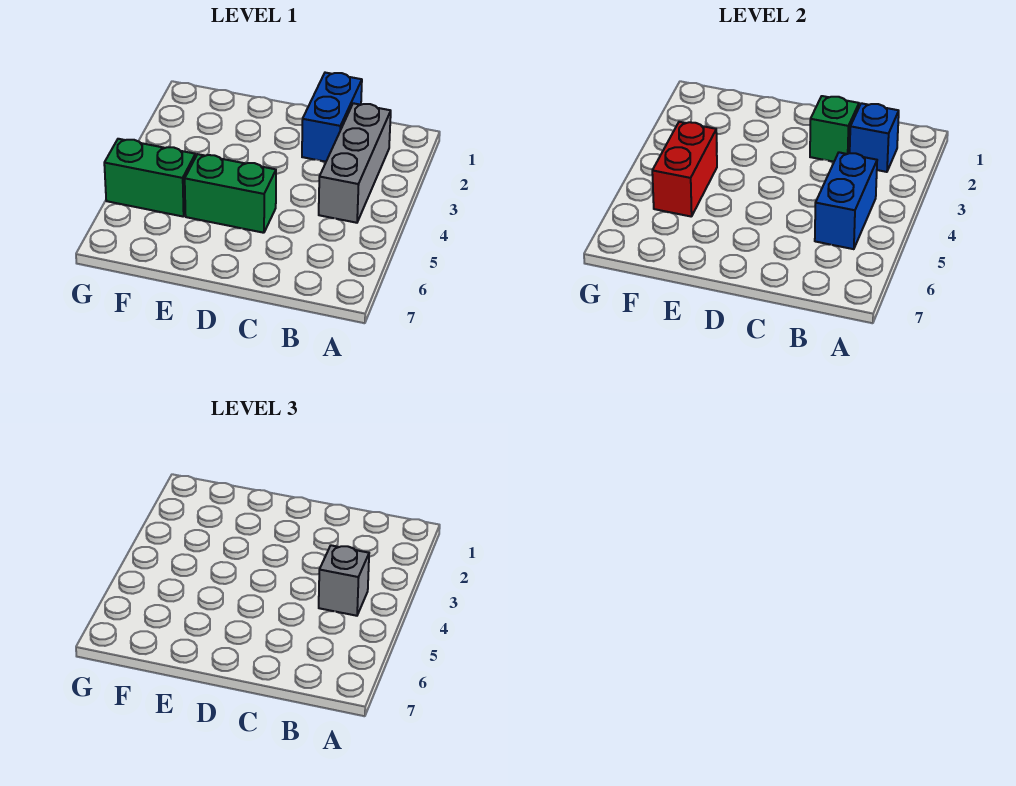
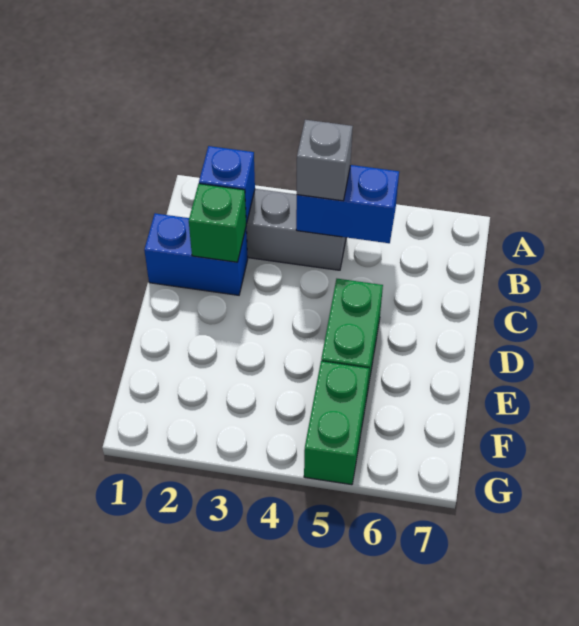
red brick F4:F5 level 2 -> none

